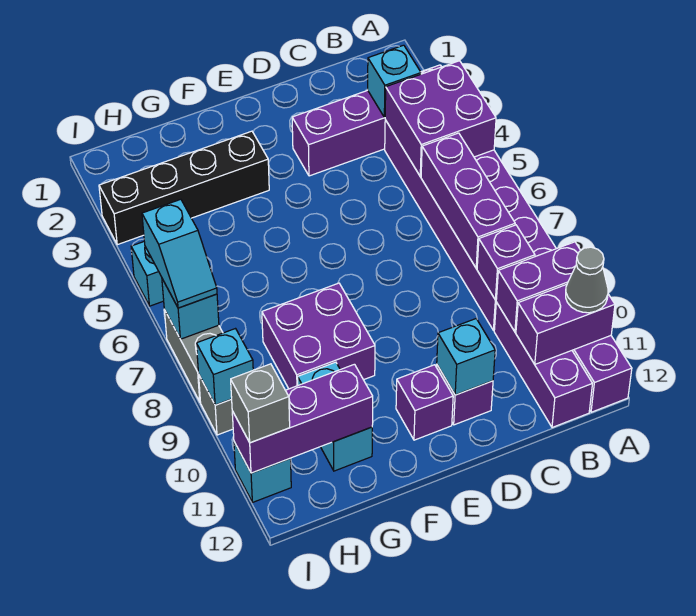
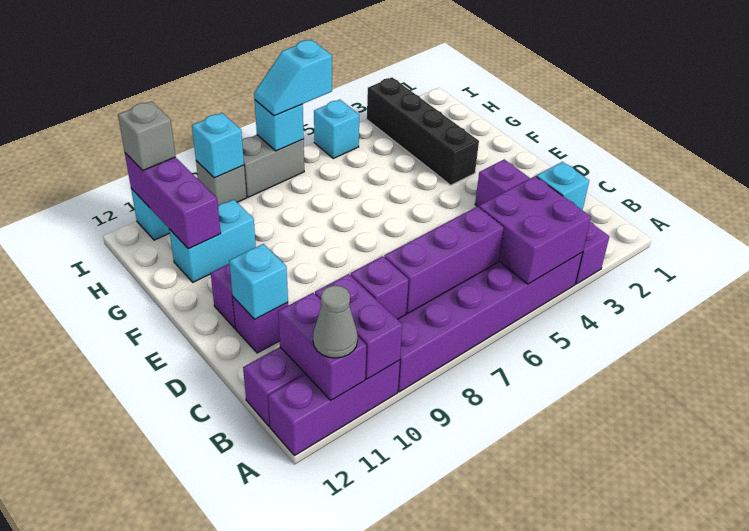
purple brick F8:G9 level 1 -> none

